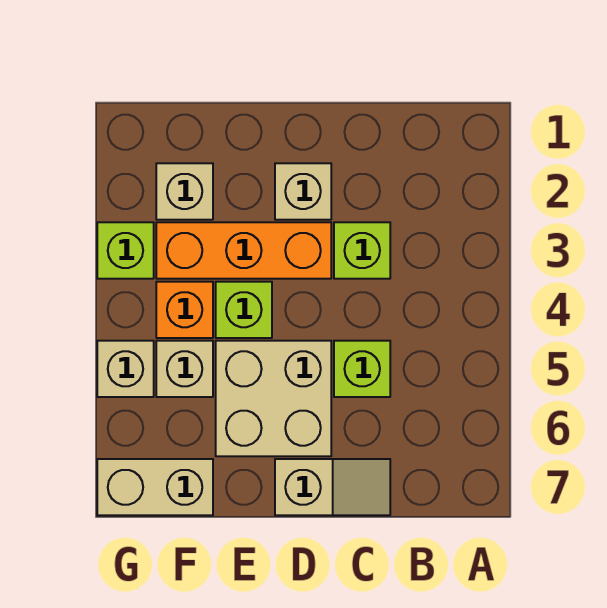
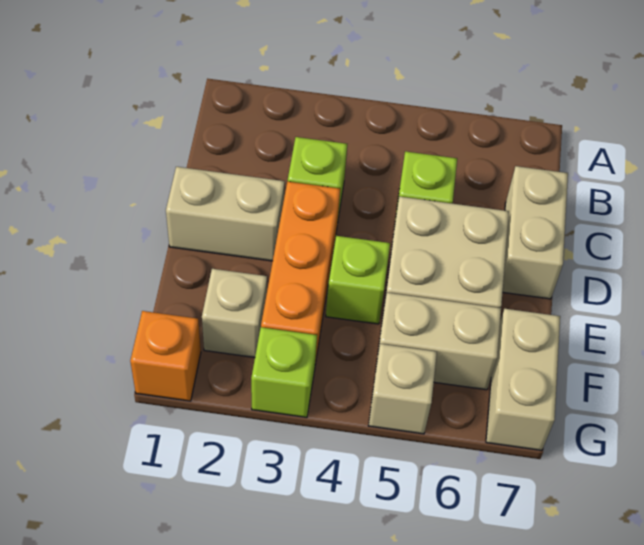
tan slope C7:D7 level 1 top D -> tan brick C7:D7 level 1
tan brick D2 level 1 -> tan brick D1:D2 level 1
orange brick F4 level 1 -> orange brick G1 level 1
tan brick F5 level 1 -> tan brick F5:F6 level 1

